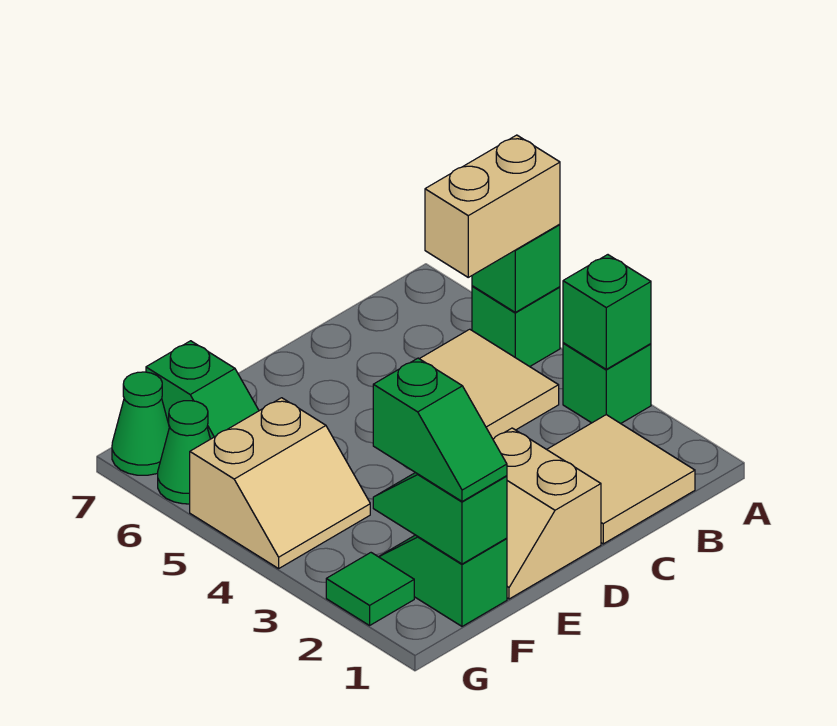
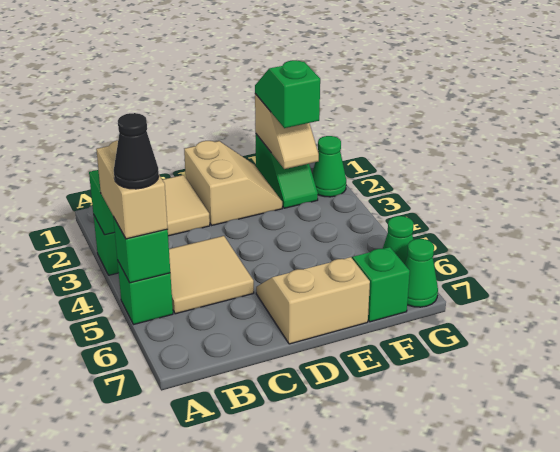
tan brick A5:B5 level 3 -> tan brick A4:A5 level 3
none -> black cone A5 level 4
green slope F1:F2 level 2 top 1 -> tan slope F1:F2 level 2 top 1
tan slope F4:G5 level 1 top 5 -> tan slope D6:E7 level 1 top 7
green tile G2 level 1 -> green cone G2 level 1

